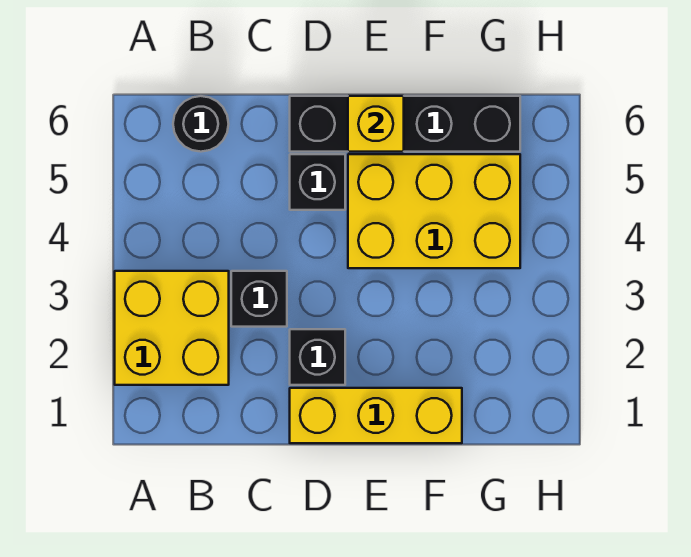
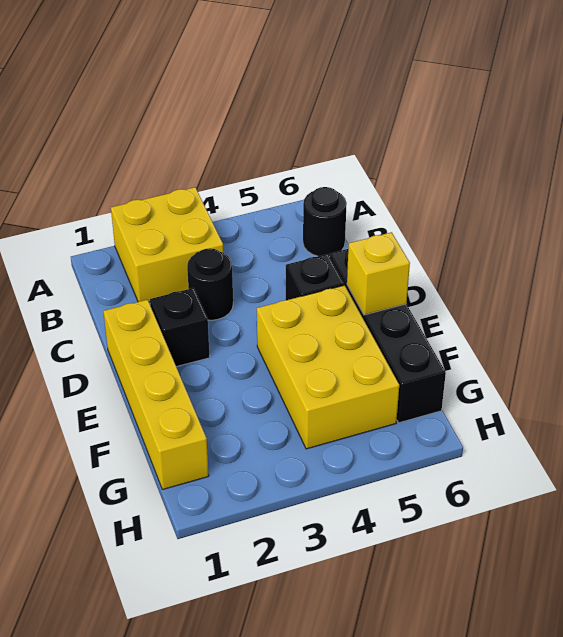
black brick C3 level 1 -> black round brick C3 level 1
yellow brick D1:F1 level 1 -> yellow brick D1:G1 level 1

